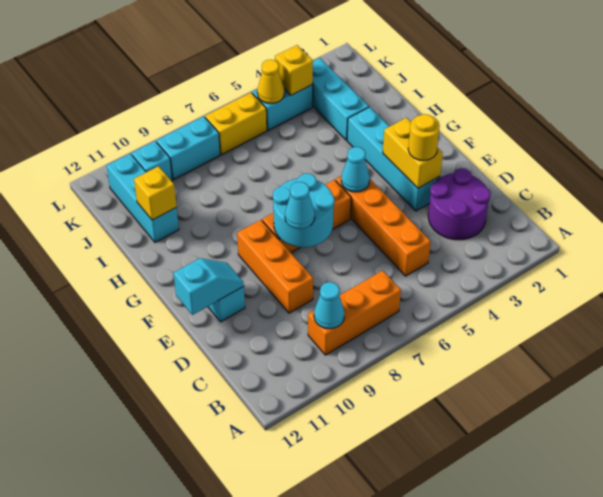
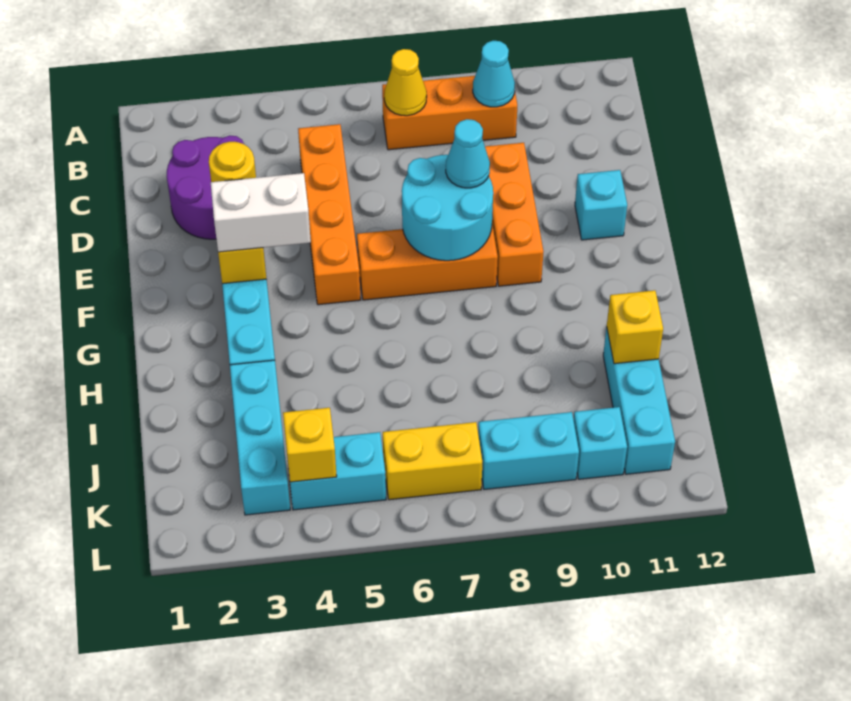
cyan slope E11:E12 level 2 top 12 -> none
none -> white brick F3:F4 level 3
cyan cone F5 level 2 -> none
yellow cone K5 level 2 -> yellow cone B7 level 2

